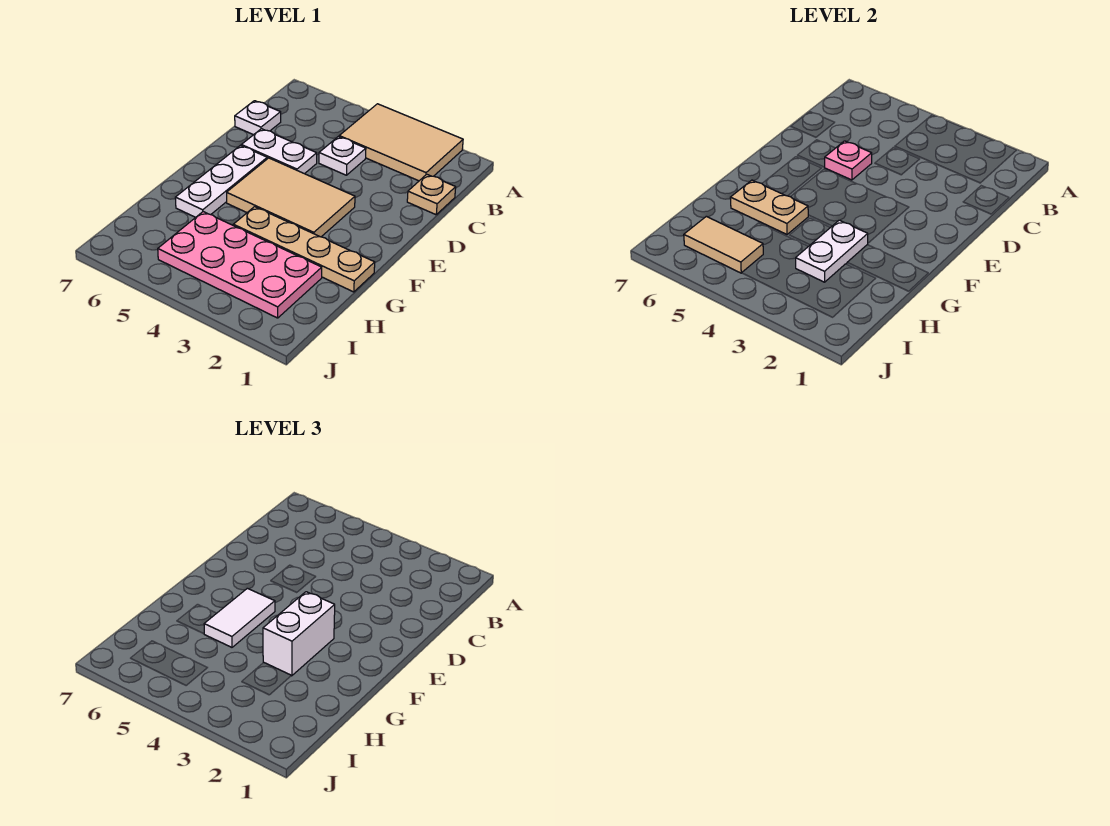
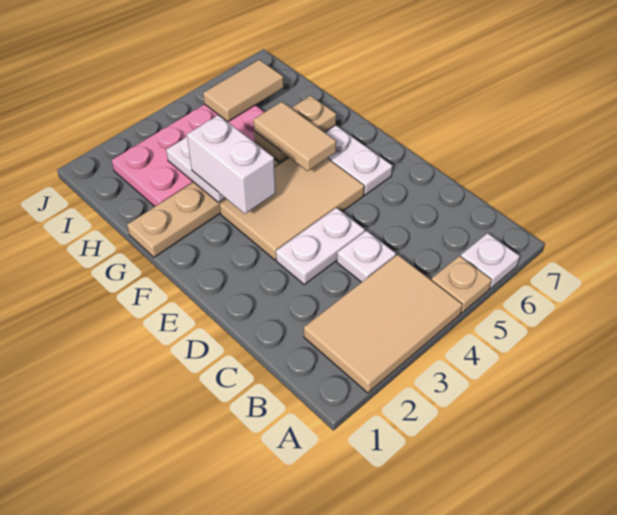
tan plate C1 level 1 -> tan plate A5 level 1
white plate C7 level 1 -> white plate A6 level 1
white plate D5:D6 level 1 -> white plate D3:D4 level 1
pink plate D5 level 2 -> none
white tile F5:G5 level 3 -> tan tile F5:G5 level 3

